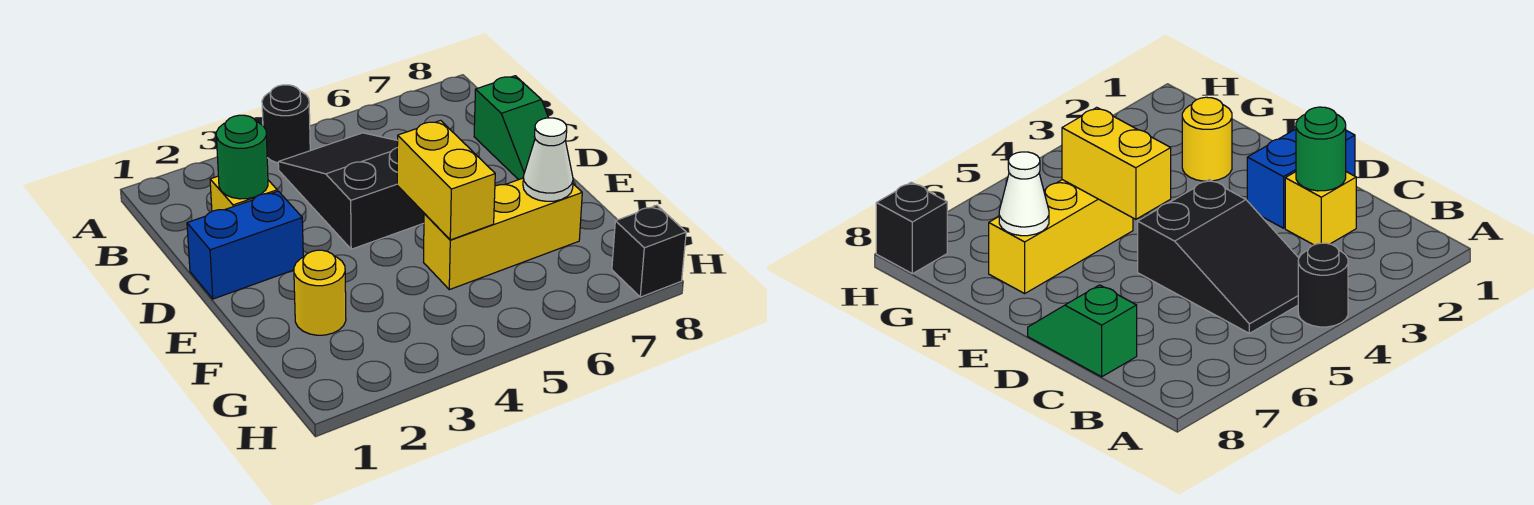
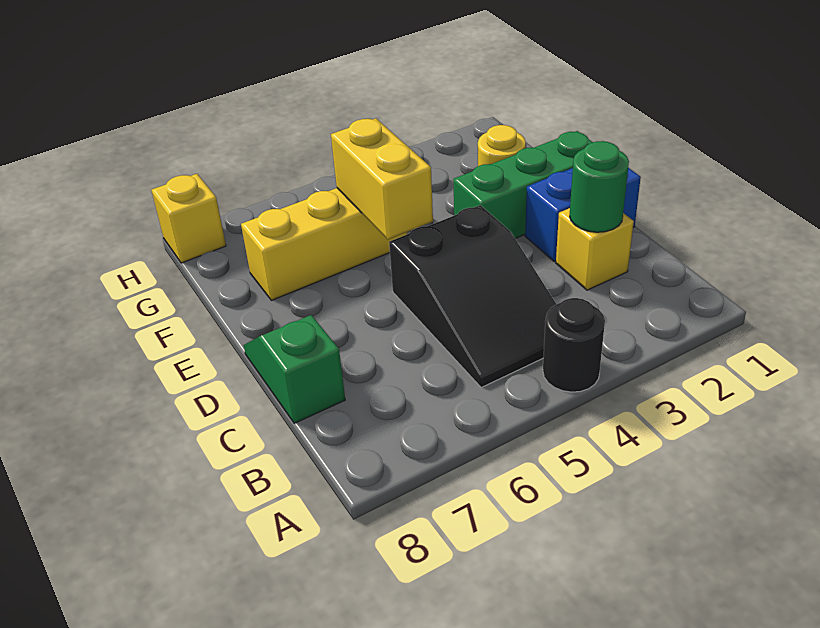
none -> green brick E1:E3 level 1
white cone F7 level 2 -> none
black brick H8 level 1 -> yellow brick H8 level 1

